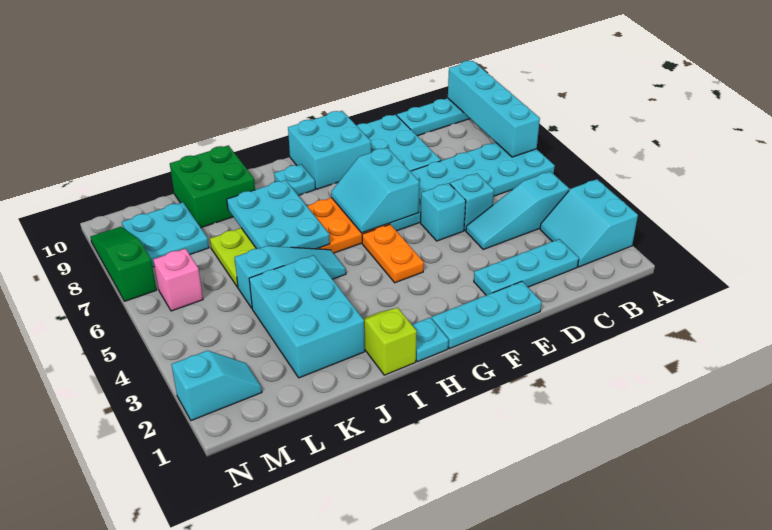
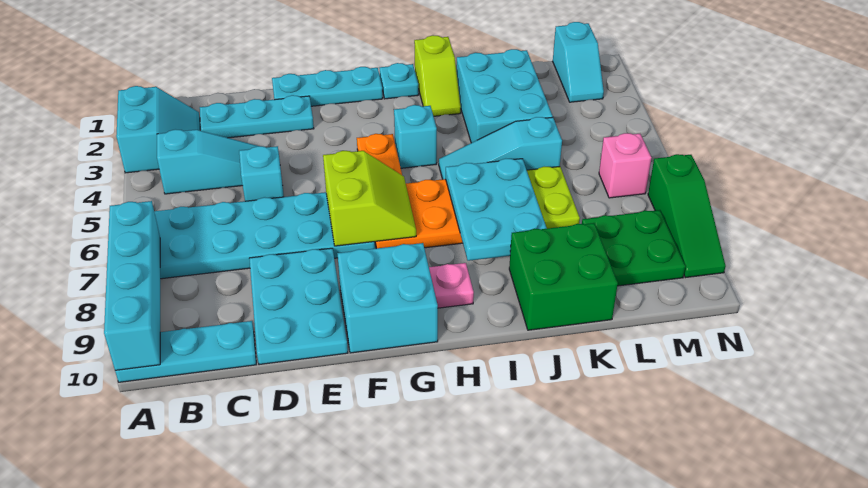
cyan brick E5 level 1 -> cyan brick H4 level 1
cyan slope F6:G7 level 2 top F -> lime slope F6:G7 level 2 top F
cyan plate H9 level 1 -> pink plate H9 level 1
cyan plate L8:M9 level 1 -> green plate L8:M9 level 1
cyan slope M2:N2 level 1 top N -> cyan slope M1:M2 level 1 top 1

